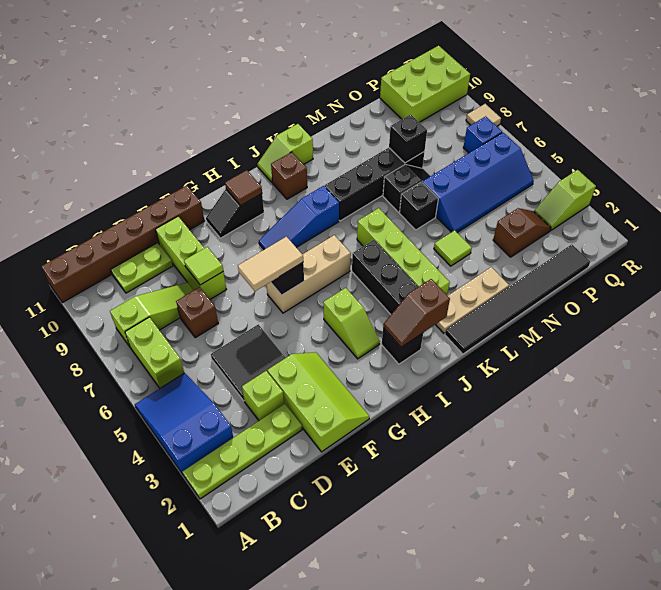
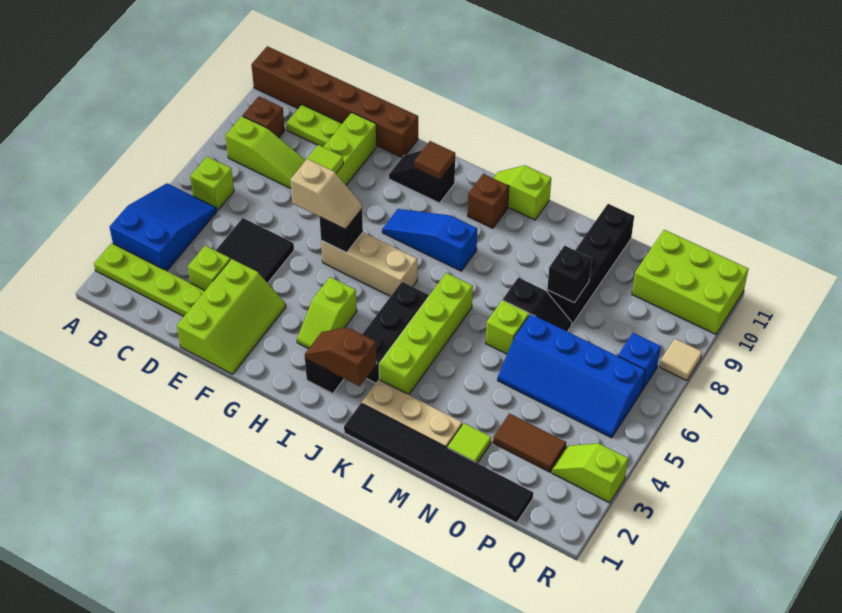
lime brick B6:B7 level 1 -> lime brick B6 level 1
brown brick D7 level 1 -> brown brick B9 level 1
tan tile F6:G6 level 3 -> tan slope F6:G6 level 3 top F
black brick K8:N8 level 1 -> black brick N8:N11 level 1
lime tile M4 level 1 -> lime tile N2 level 1
black brick M6 level 1 -> lime brick M6 level 1
brown slope O3:P3 level 1 top O -> brown tile O3:P3 level 1

